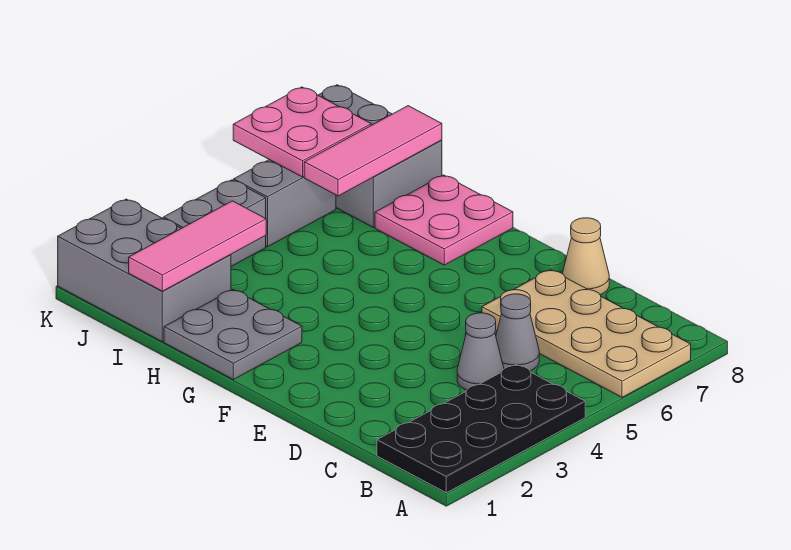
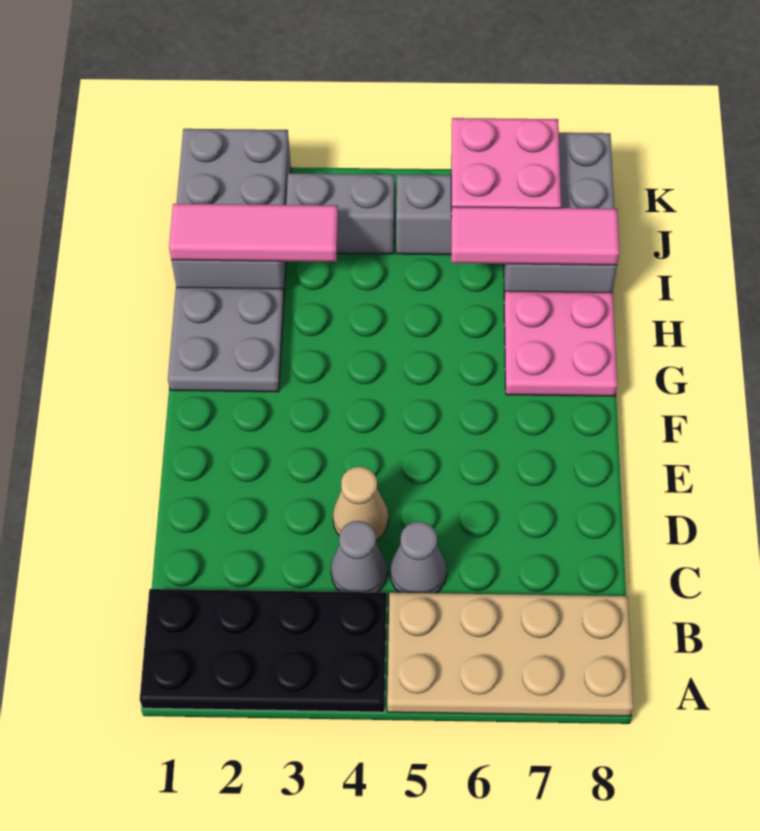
tan plate A6:D7 level 1 -> tan plate A5:B8 level 1
tan cone D8 level 1 -> tan cone D4 level 1

